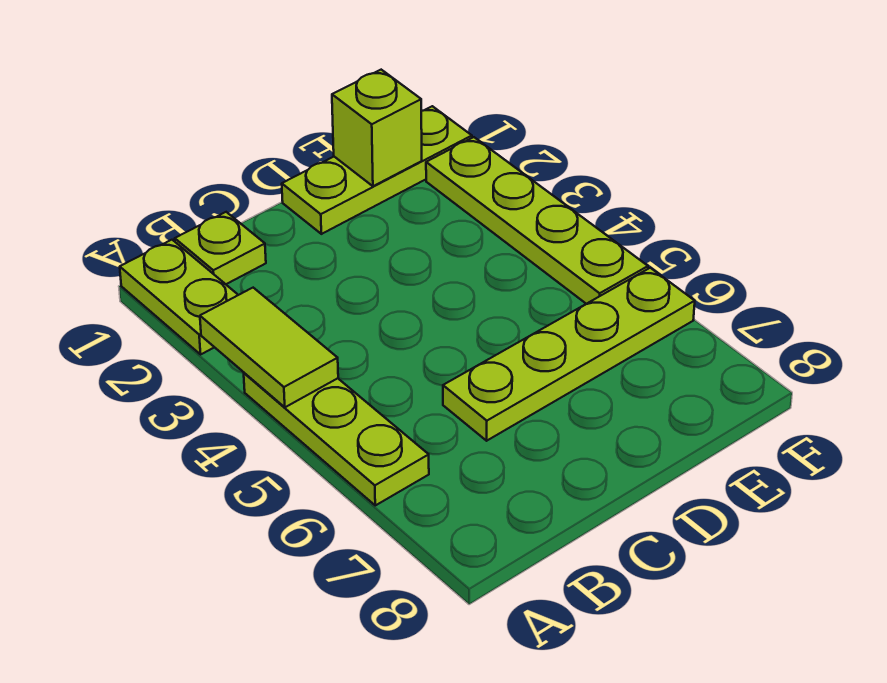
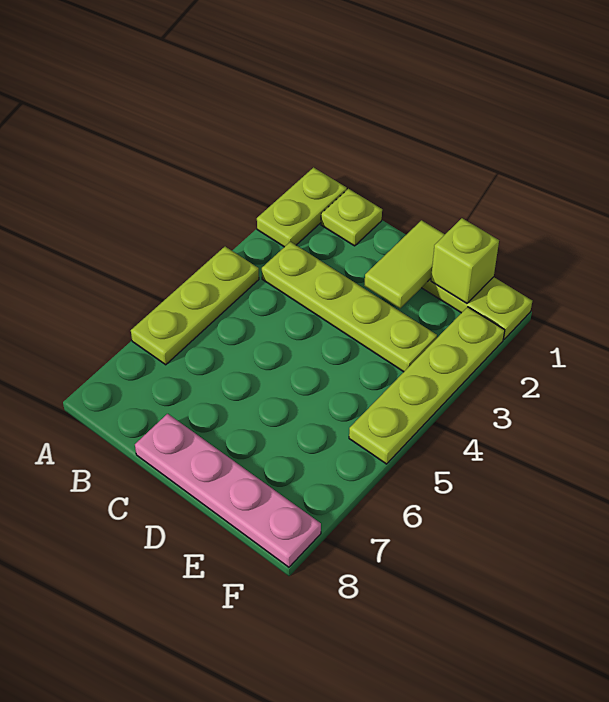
lime tile A3:A4 level 2 -> lime tile D1:D2 level 2
lime plate C6:F6 level 1 -> lime plate B3:E3 level 1
none -> pink plate C8:F8 level 1

